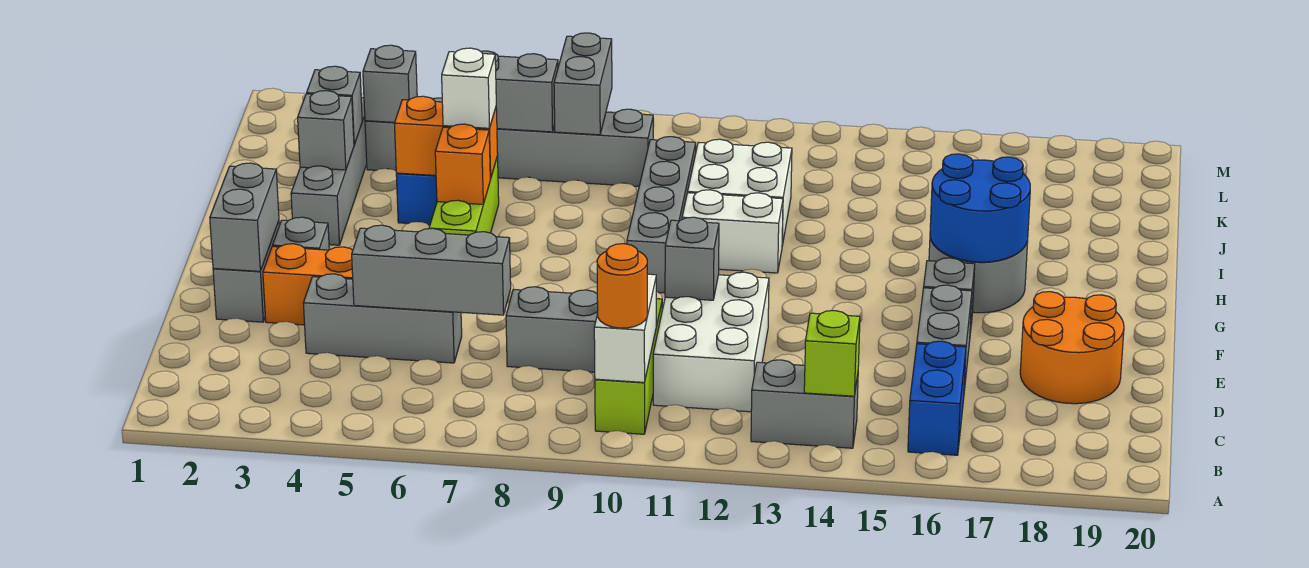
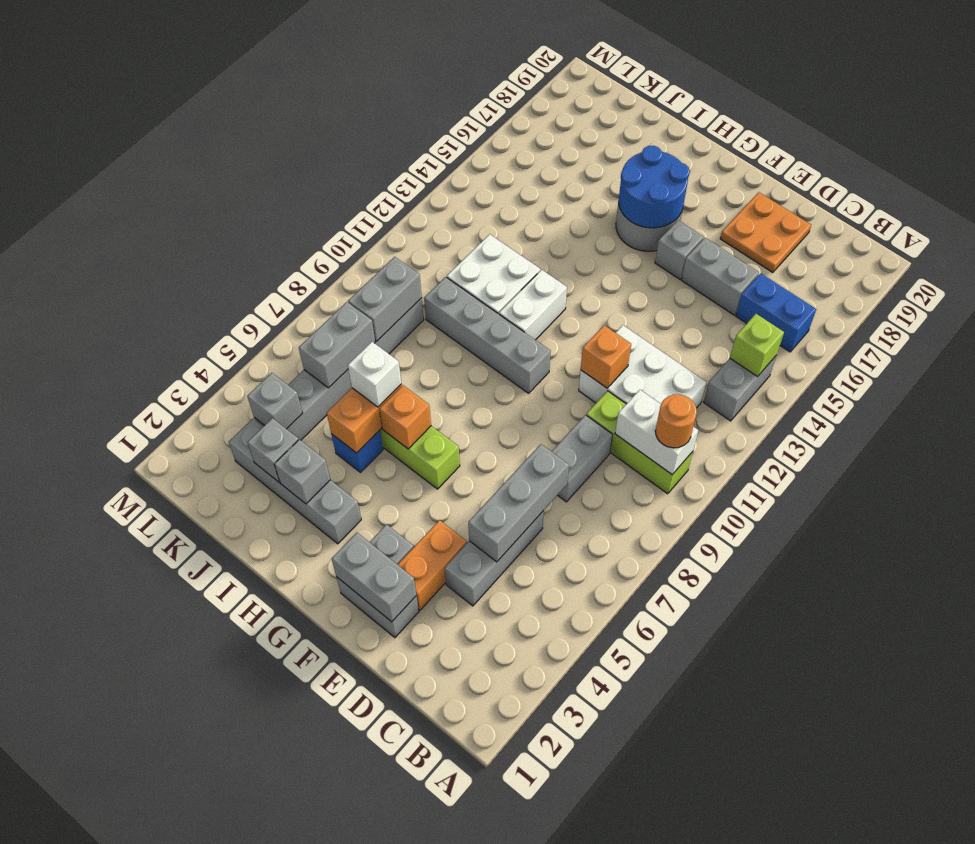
orange round brick D18:E19 level 1 -> orange plate D18:E19 level 1
grey brick E11 level 2 -> orange brick E11 level 2
grey brick K8:L8 level 2 -> grey brick K8:K9 level 2

